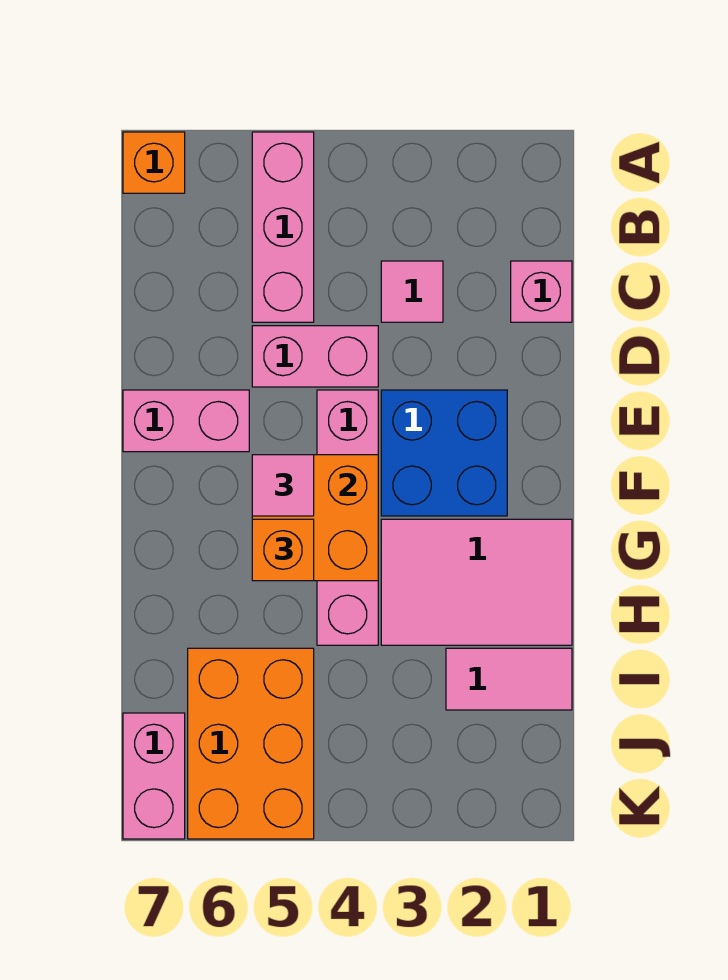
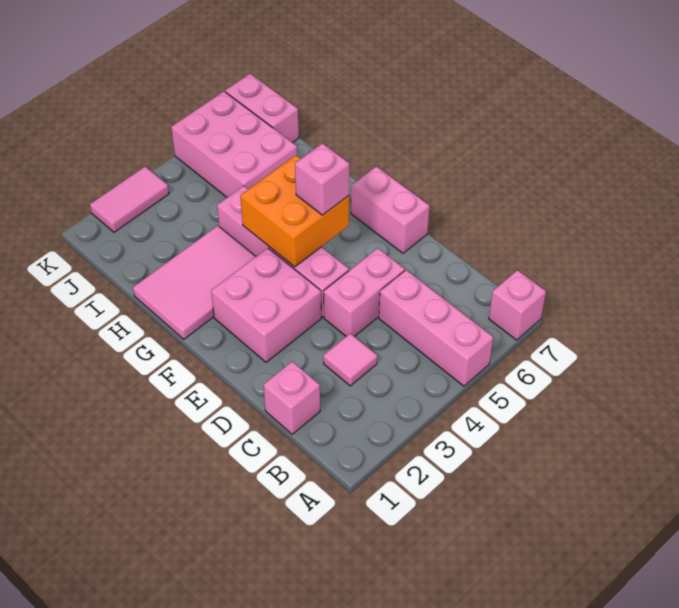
orange brick A7 level 1 -> pink brick A7 level 1
blue brick E2:F3 level 1 -> pink brick E2:F3 level 1
pink brick E6:E7 level 1 -> pink brick E7:F7 level 1
pink tile F5 level 3 -> pink brick F5 level 3
orange brick G5 level 3 -> none
pink tile I1:I2 level 1 -> pink tile K2:K3 level 1
orange brick I5:K6 level 1 -> pink brick I5:K6 level 1

